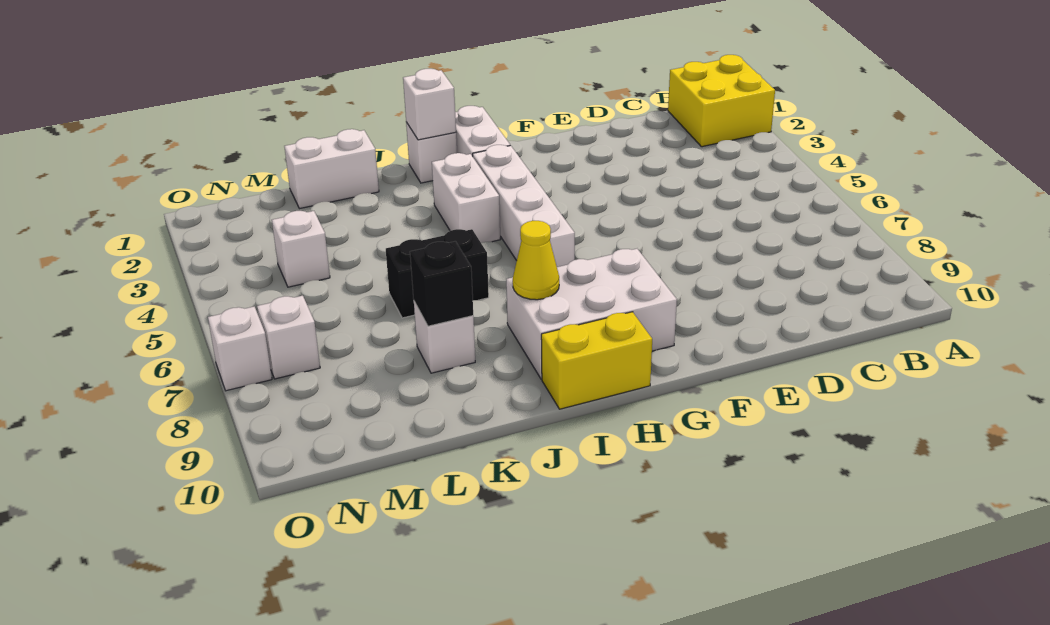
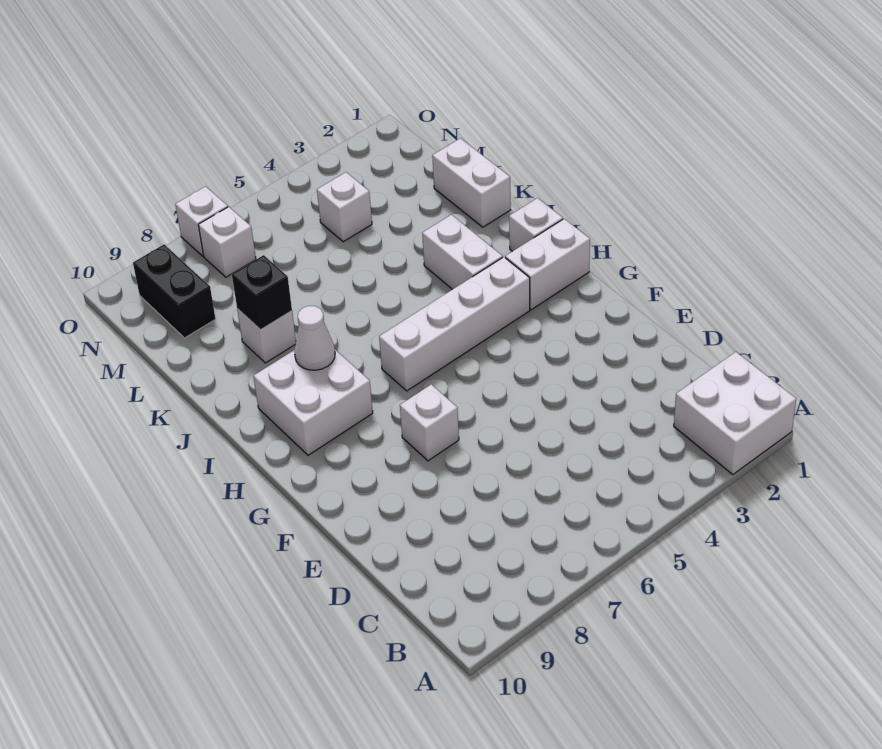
yellow brick A1:B2 level 1 -> white brick A1:B2 level 1
white brick G8:I9 level 1 -> white brick H8:I9 level 1
yellow brick H10:I10 level 1 -> none
white brick I1 level 2 -> white brick F7 level 1
white brick I3:I4 level 1 -> white brick I3:J3 level 1
yellow cone I8 level 2 -> white cone I8 level 2
black brick J6:K6 level 1 -> black brick M9:N9 level 1

